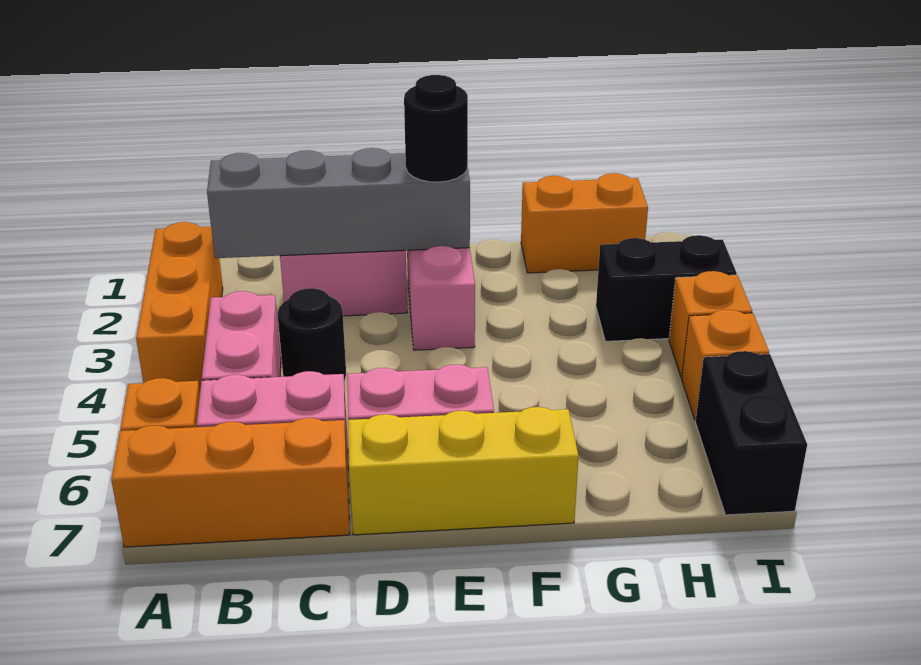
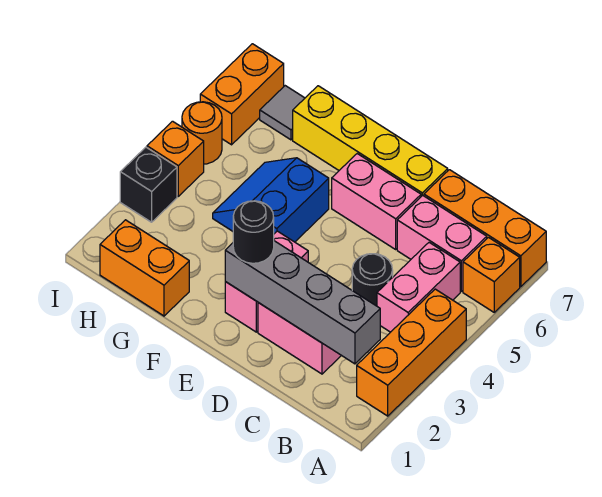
yellow brick D7:F7 level 1 -> yellow brick D7:G7 level 1
none -> blue slope F4:G5 level 1 top F
black brick H3:I3 level 1 -> black brick I3 level 1
none -> grey tile H7 level 1
orange brick I5 level 1 -> orange round brick I5 level 1
black brick I6:I7 level 1 -> orange brick I6:I7 level 1

